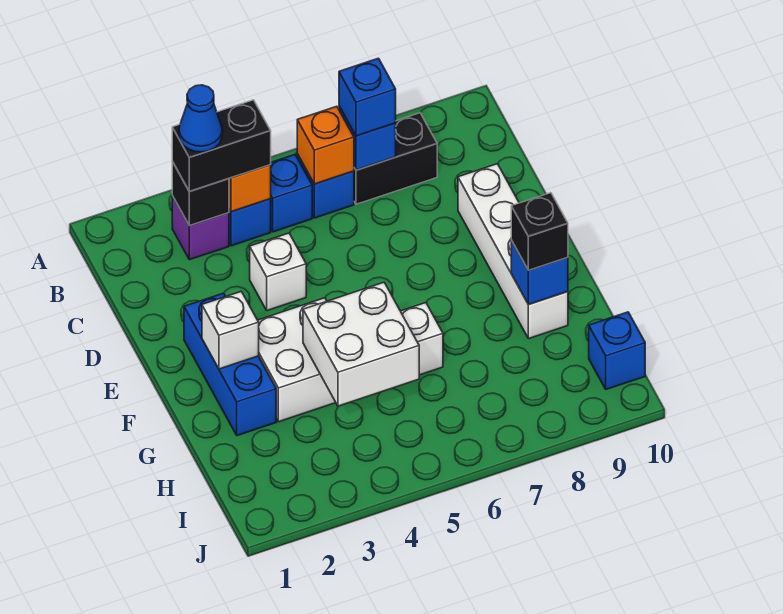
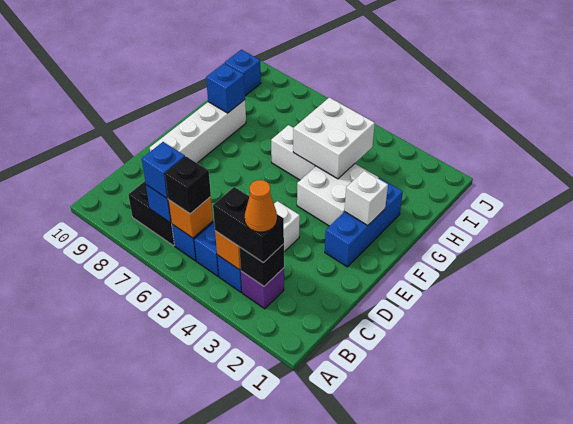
blue cone B3 level 4 -> orange cone B3 level 4
black brick G9 level 3 -> black brick B6 level 3

